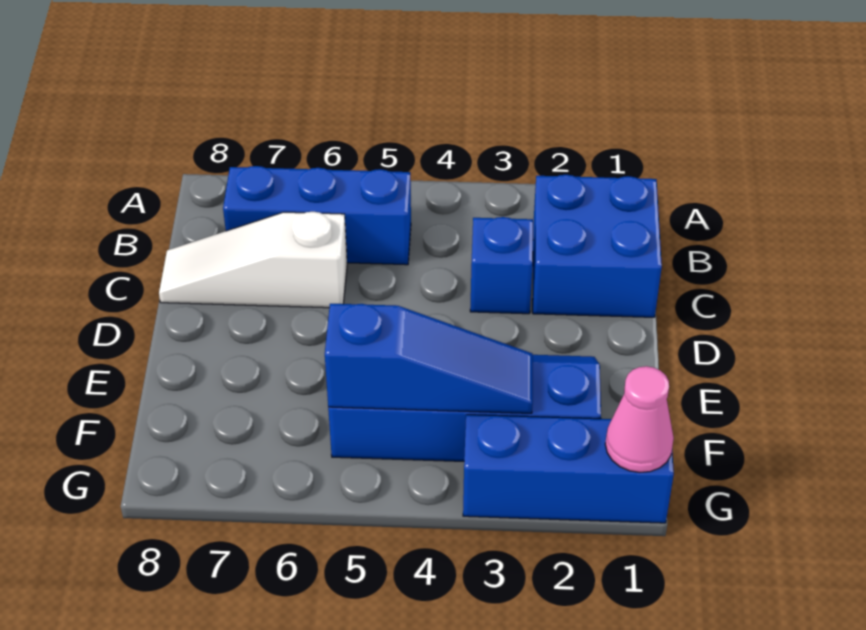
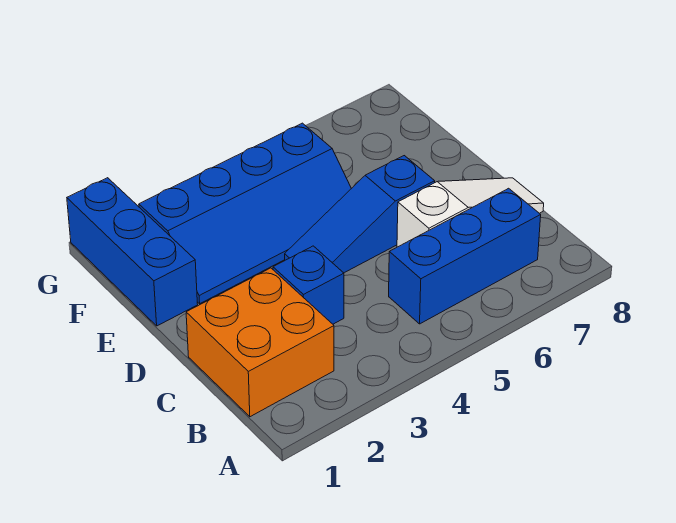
blue brick B1:C2 level 1 -> orange brick B1:C2 level 1
blue slope F3:F5 level 2 top 5 -> blue slope D4:D6 level 1 top 6
blue brick G1:G3 level 1 -> blue brick E1:G1 level 1
pink cone G1 level 2 -> none

